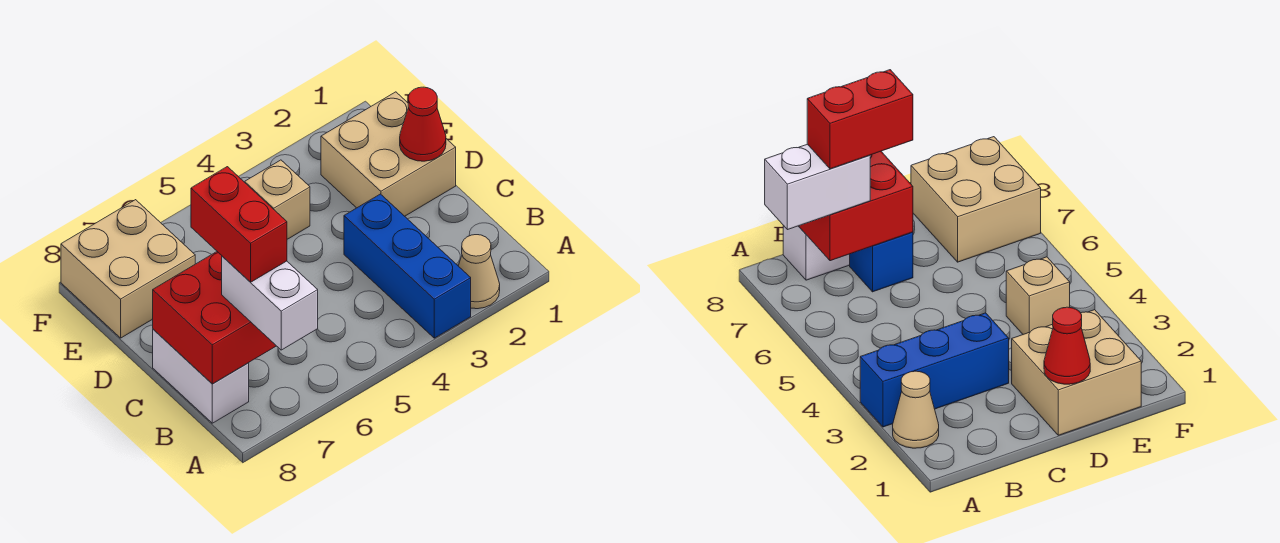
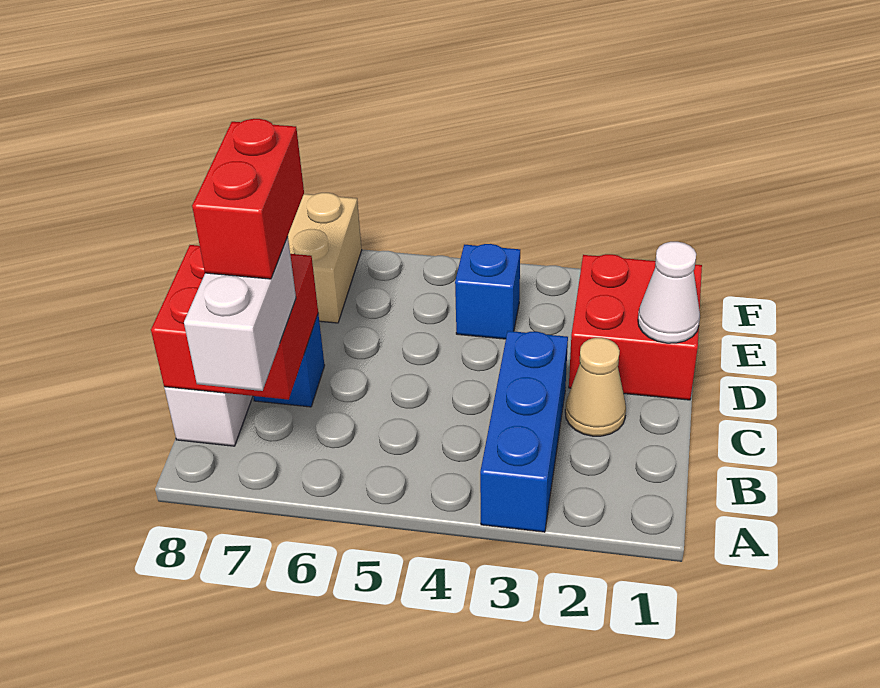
tan cone A2 level 1 -> tan cone C2 level 1
tan brick D1:E2 level 1 -> red brick D1:E2 level 1
red cone D1 level 2 -> white cone D1 level 2
tan brick E4 level 1 -> blue brick E4 level 1

